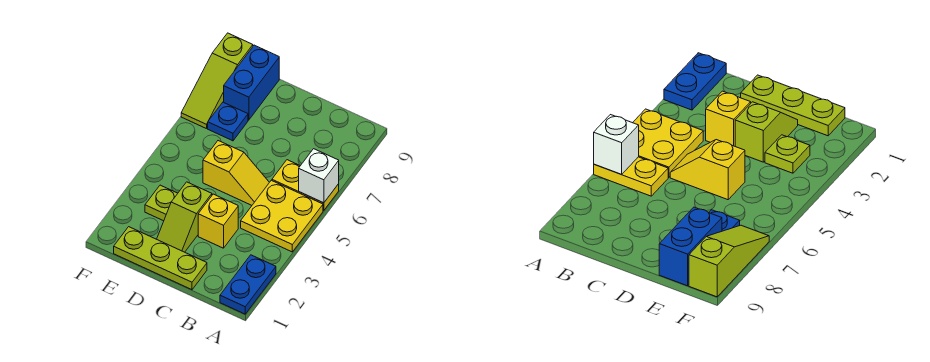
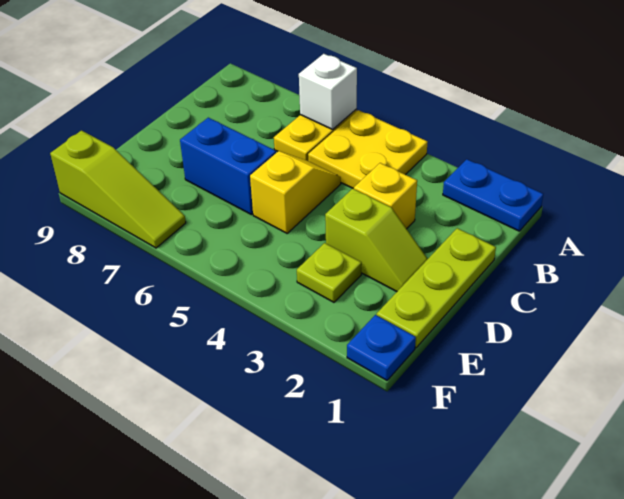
blue plate E7 level 1 -> blue plate F1 level 1
blue brick E8:E9 level 1 -> blue brick D6:D7 level 1

